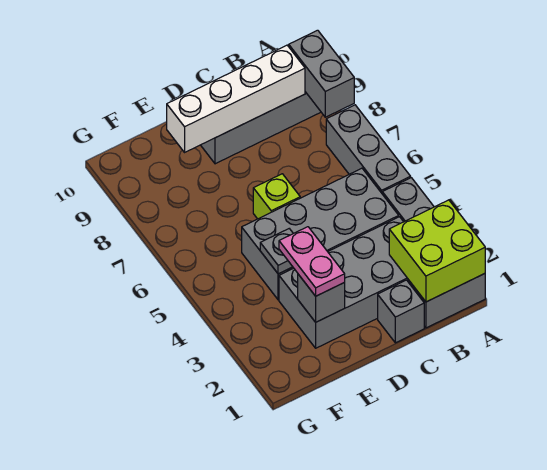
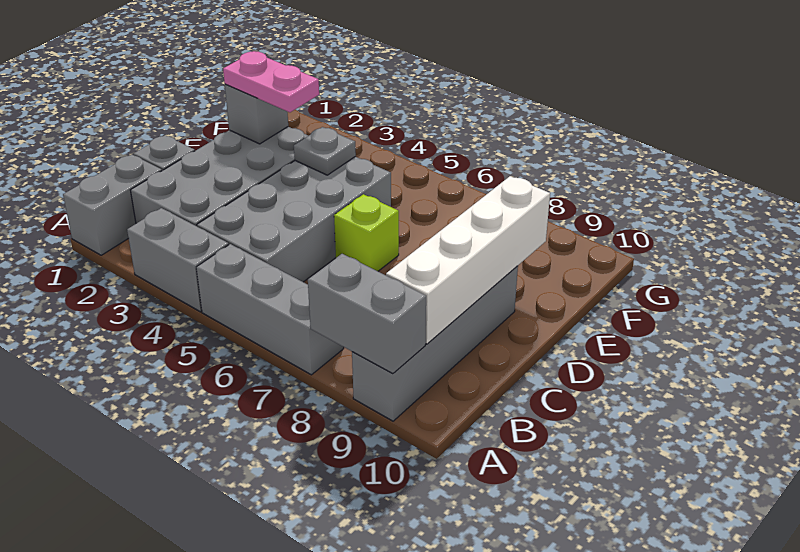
lime brick A1:B2 level 2 -> none

